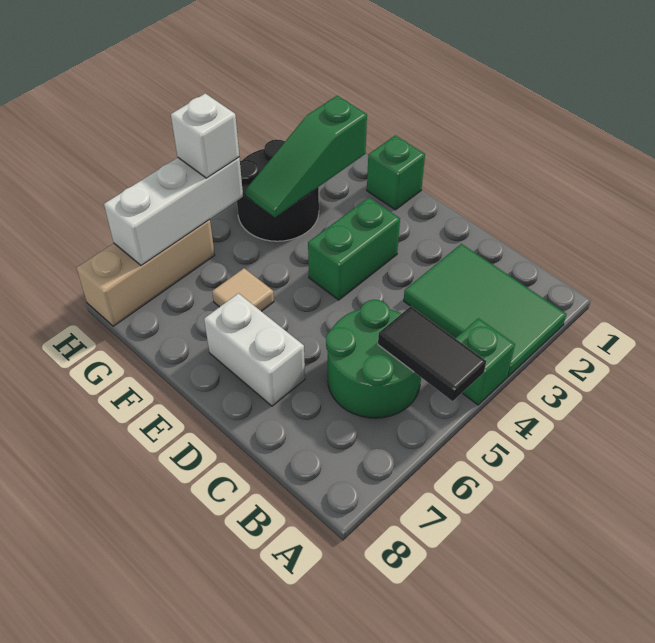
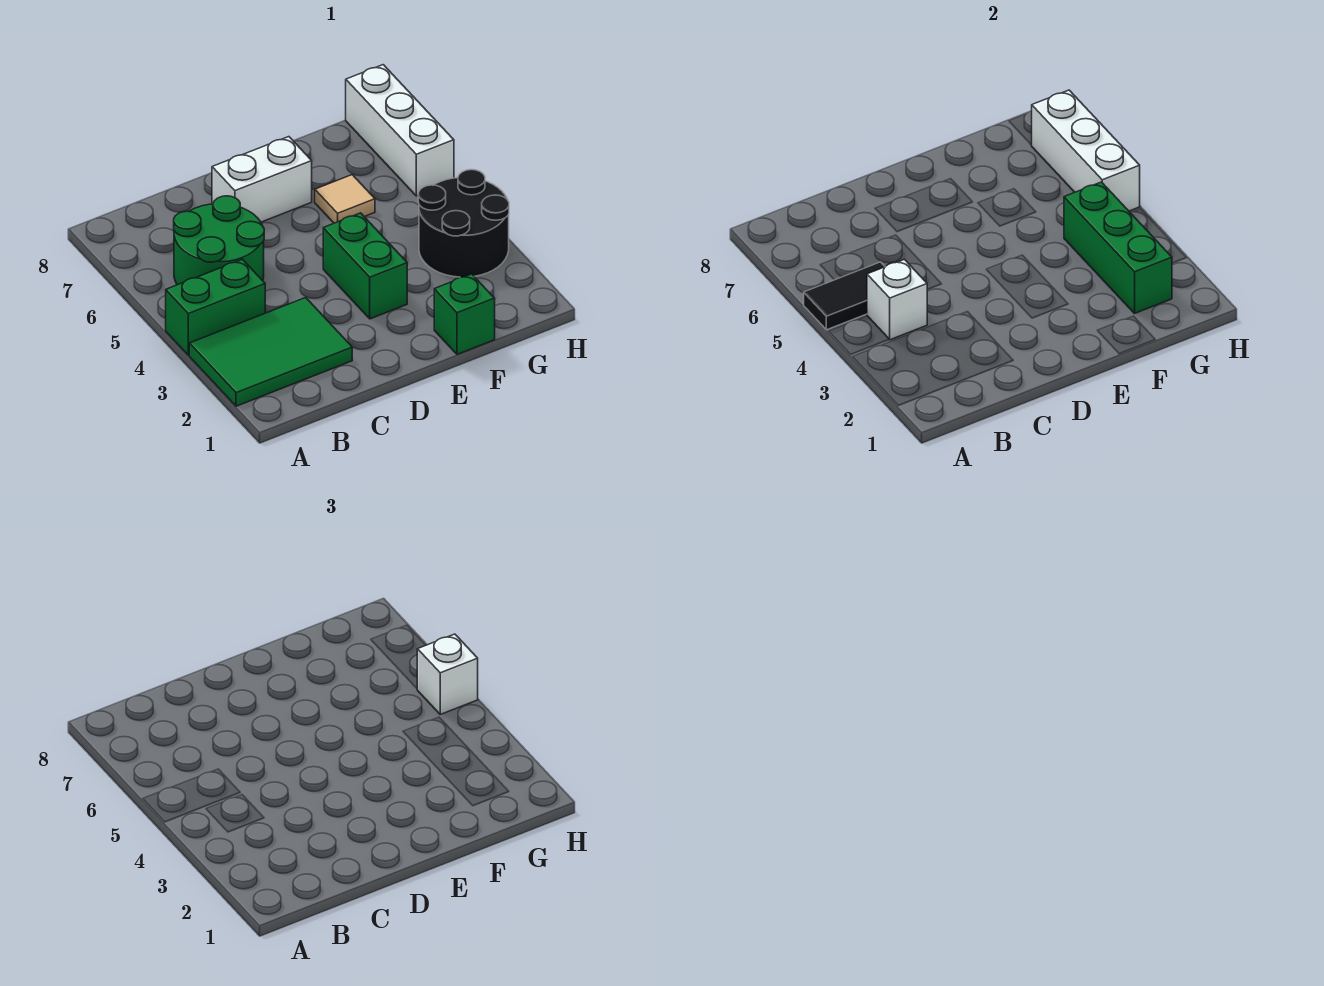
green brick A4 level 1 -> green brick A4:B4 level 1
none -> white brick B4 level 2
green slope G2:G4 level 2 top 2 -> green brick G2:G4 level 2
tan brick H6:H8 level 1 -> white brick H6:H8 level 1

